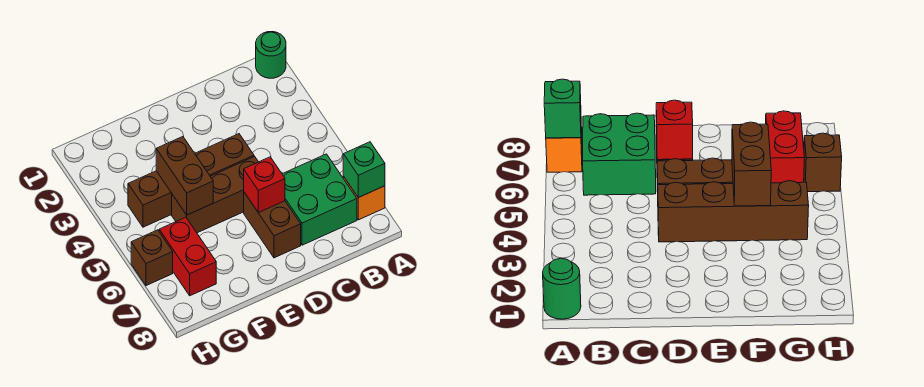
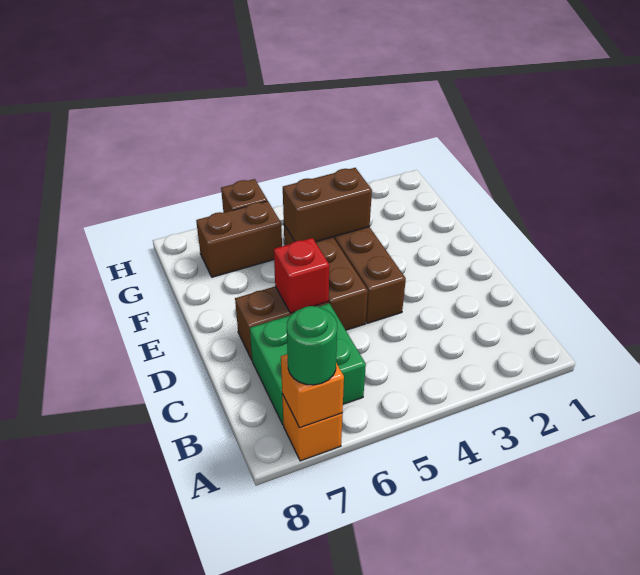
green round brick A1 level 1 -> green round brick A7 level 3
green brick A7 level 2 -> orange brick A7 level 2
red brick G6:G7 level 1 -> brown brick G6:G7 level 1

